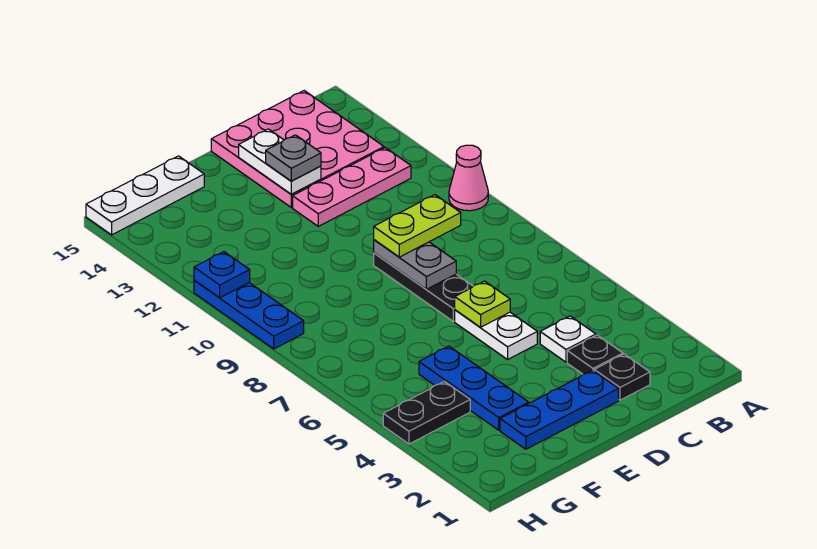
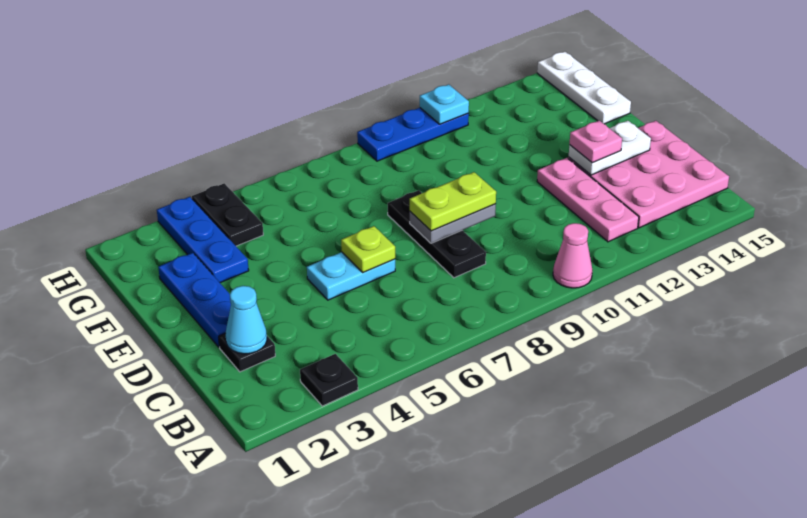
none -> cyan cone C2 level 2
black plate C3 level 1 -> black plate A3 level 1
white plate C4 level 1 -> none
lime plate C9:D9 level 3 -> lime plate D8:D9 level 3
white plate D5:D6 level 1 -> cyan plate D5:D6 level 1
black plate D7:D9 level 1 -> black plate C8:E8 level 1
grey plate D13 level 3 -> pink plate D13 level 3
blue plate F3:F5 level 1 -> blue plate F3:H3 level 1
blue plate H11 level 2 -> cyan plate H11 level 2

